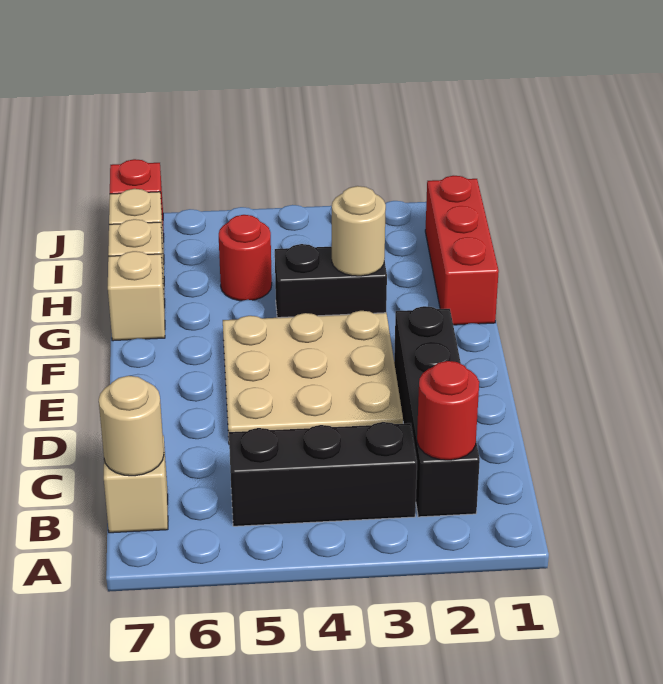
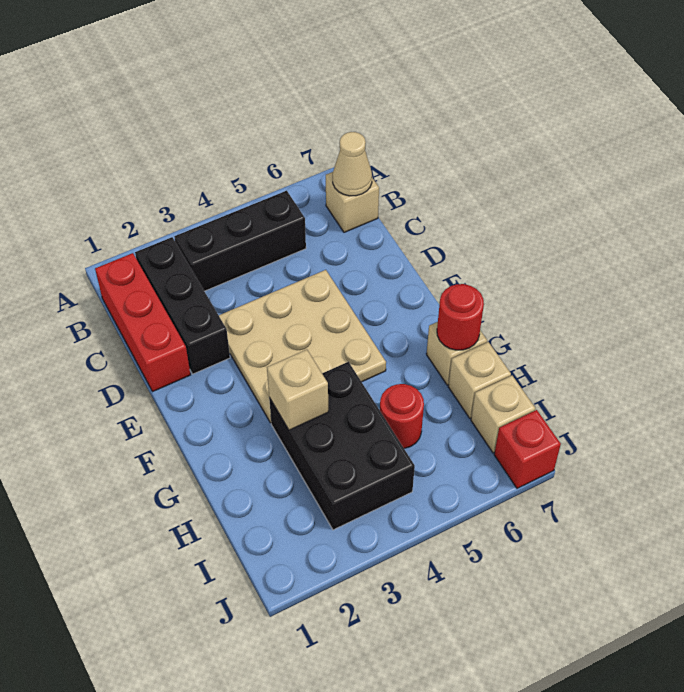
black brick B2:E2 level 1 -> black brick B2:D2 level 1
red round brick B2 level 2 -> red round brick G7 level 2
tan round brick B7 level 2 -> tan cone B7 level 2
red brick G1:I1 level 1 -> red brick B1:D1 level 1
black brick G3:G4 level 1 -> black brick G3:I4 level 1
tan round brick G3 level 2 -> tan brick G3 level 2

